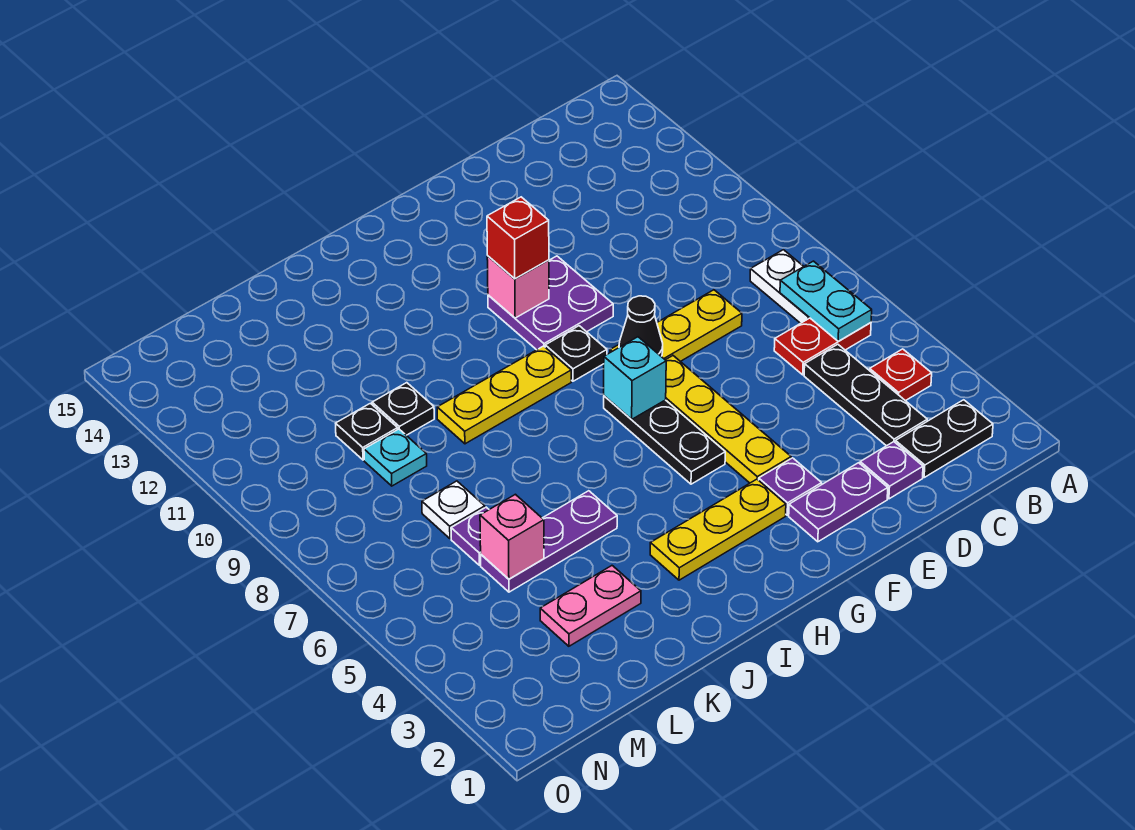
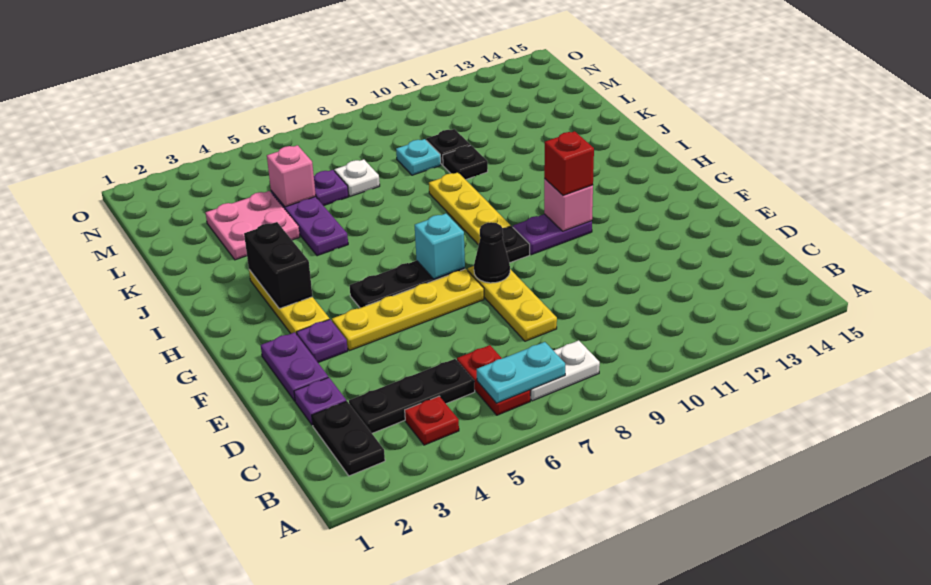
purple plate F10:G11 level 1 -> purple plate G10:G11 level 1
none -> black brick H3:I3 level 2
pink plate K3:L3 level 1 -> pink plate K3:L4 level 1

